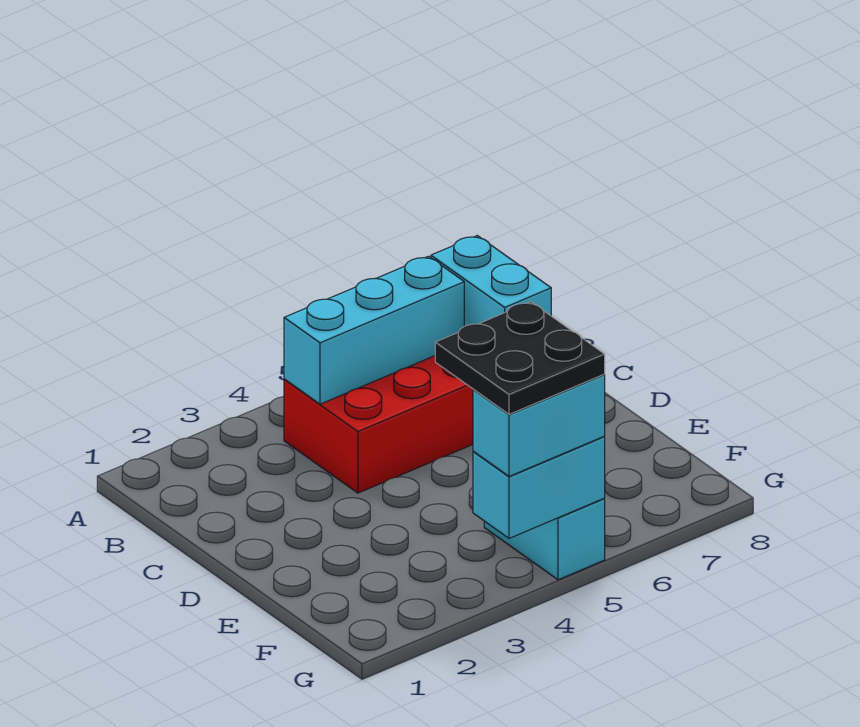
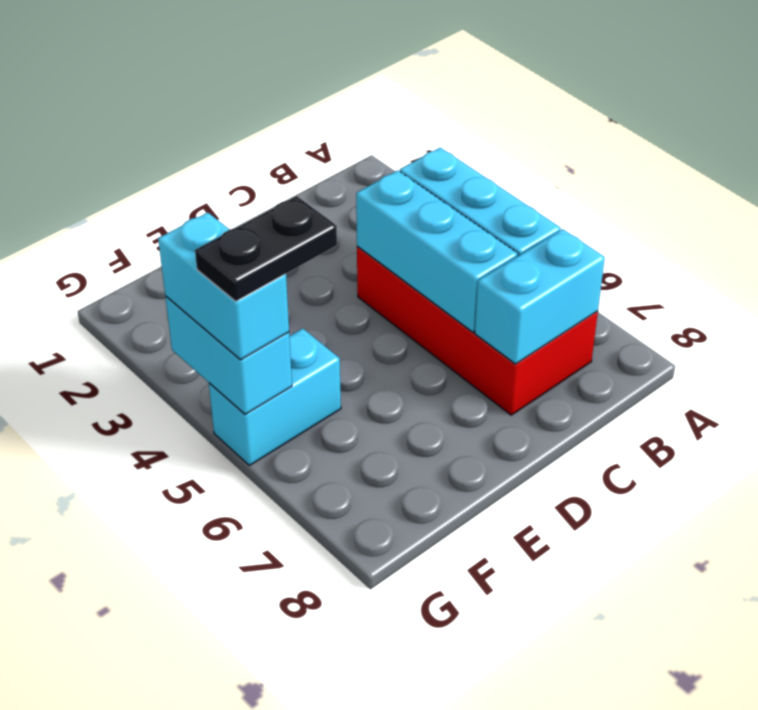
none -> cyan brick C4:C6 level 2
black plate F4:G5 level 4 -> black plate F5:G5 level 4

